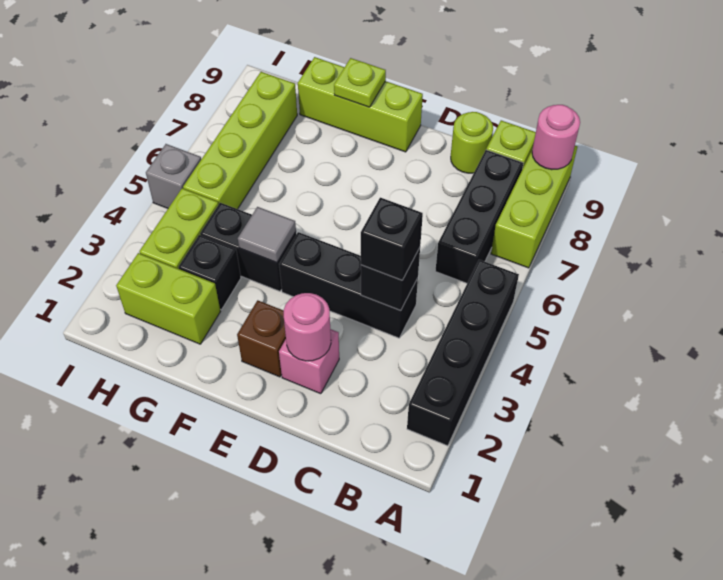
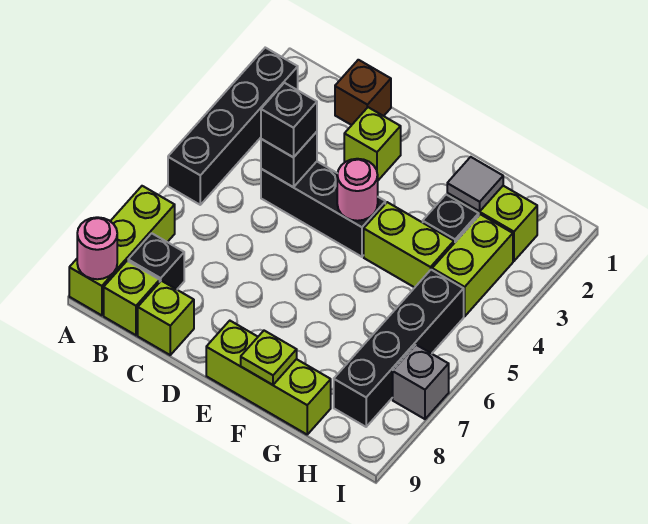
black brick B6:B8 level 1 -> black brick B8 level 1
lime round brick C9 level 1 -> lime brick C9 level 1
pink brick D2 level 1 -> lime brick D2 level 1
pink round brick D2 level 2 -> pink round brick E4 level 2
brown brick E2 level 1 -> brown brick C1 level 1
black brick F4:G4 level 1 -> lime brick F4:G4 level 1
grey tile F4 level 2 -> grey tile G2 level 2
lime brick H5:H8 level 1 -> black brick H5:H8 level 1
grey brick I5 level 1 -> grey brick I7 level 1

